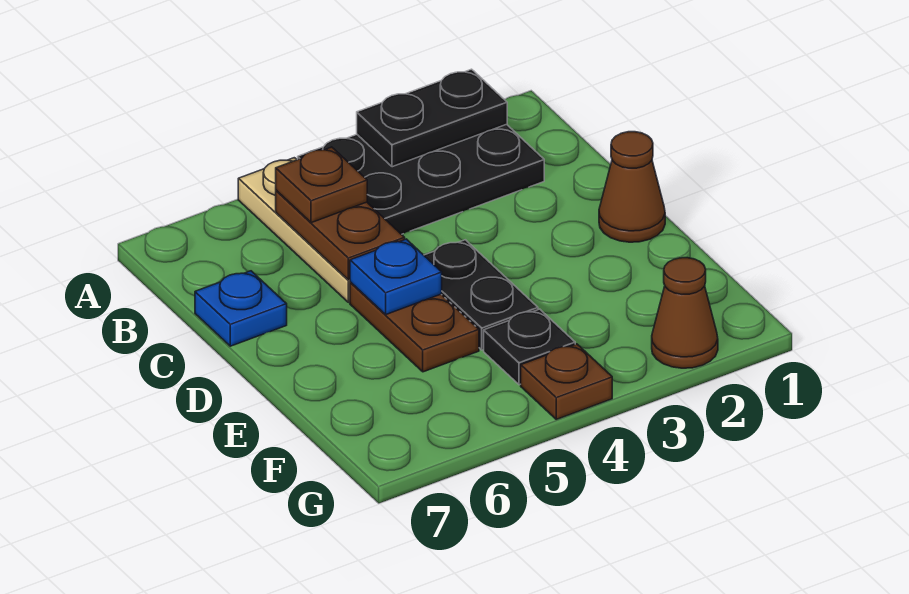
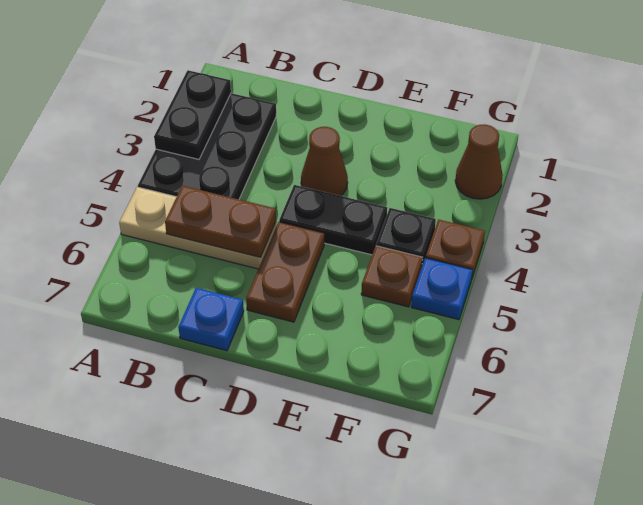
brown plate B5 level 3 -> brown plate F5 level 1
brown cone D1 level 1 -> brown cone D3 level 1
brown plate D5:E5 level 1 -> brown plate D5:D6 level 1
blue plate D5 level 2 -> blue plate G5 level 1

